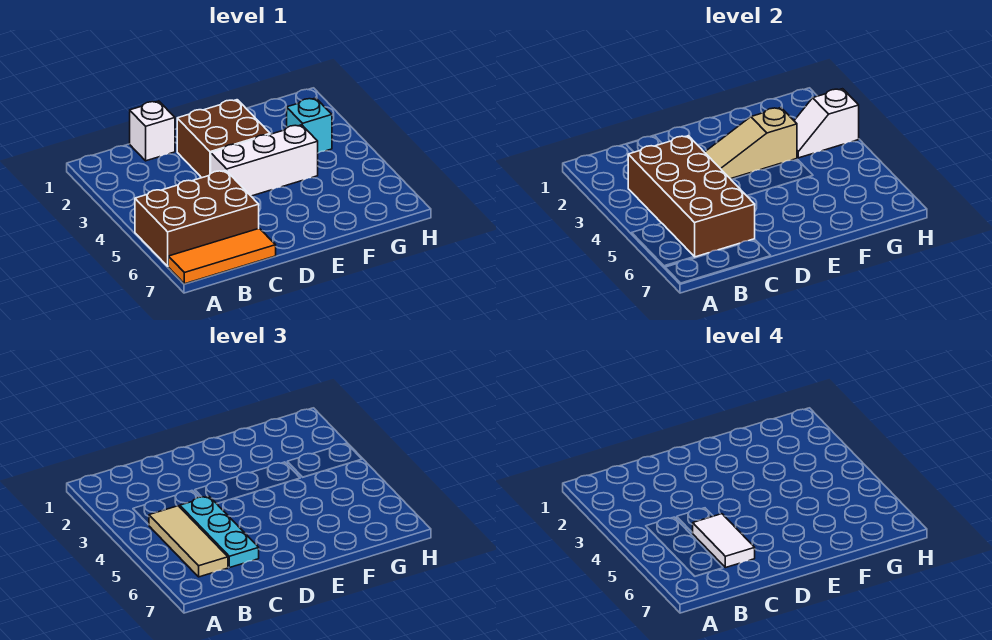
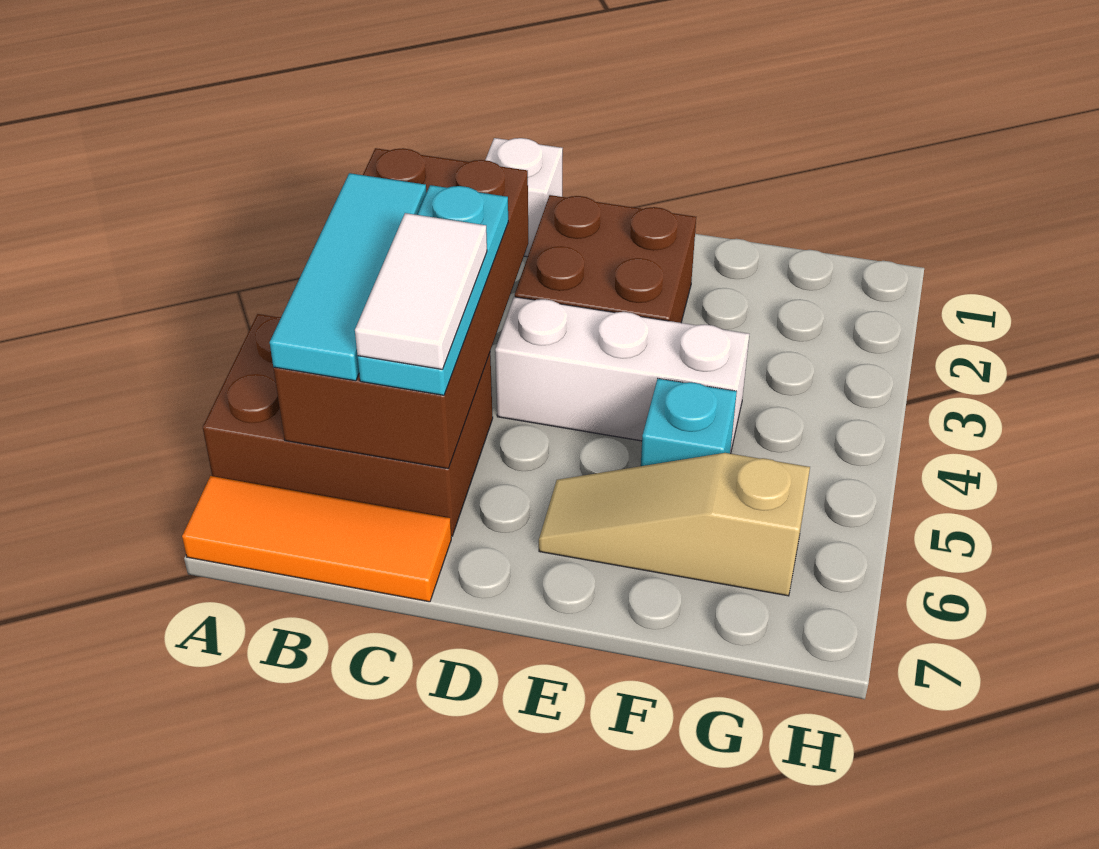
tan tile B4:B6 level 3 -> cyan tile B4:B6 level 3
tan slope D3:F3 level 2 top F -> tan slope E6:G6 level 1 top G
cyan brick G3 level 1 -> cyan brick F5 level 1
white slope G3:H3 level 2 top H -> none

